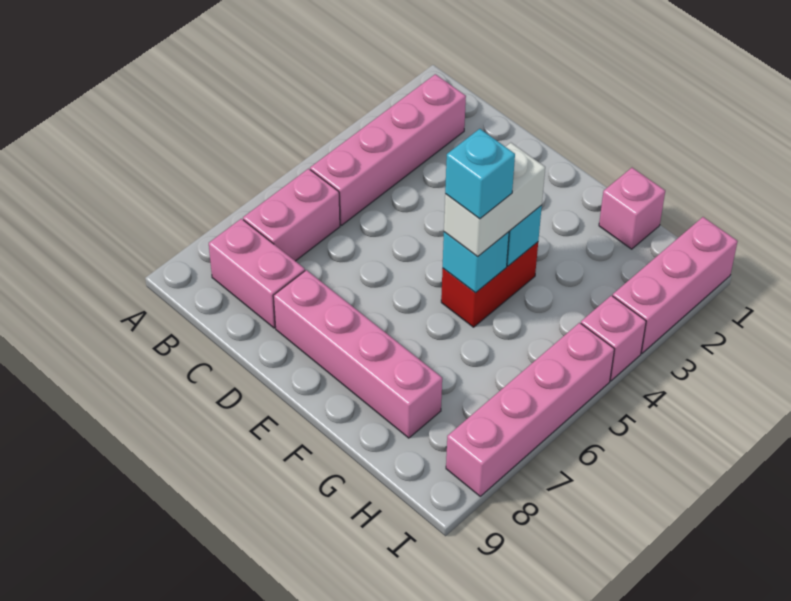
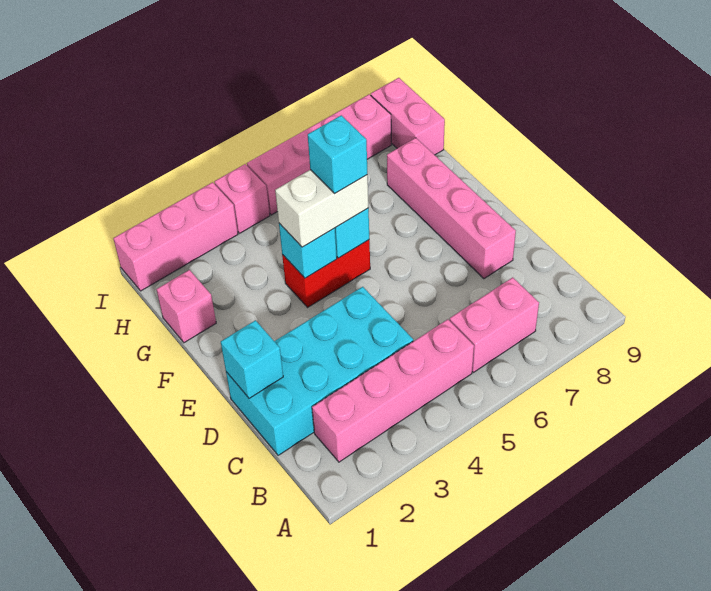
pink brick B8:C8 level 1 -> pink brick H9:I9 level 1
none -> cyan brick C1:D4 level 1
none -> cyan brick D1 level 2

